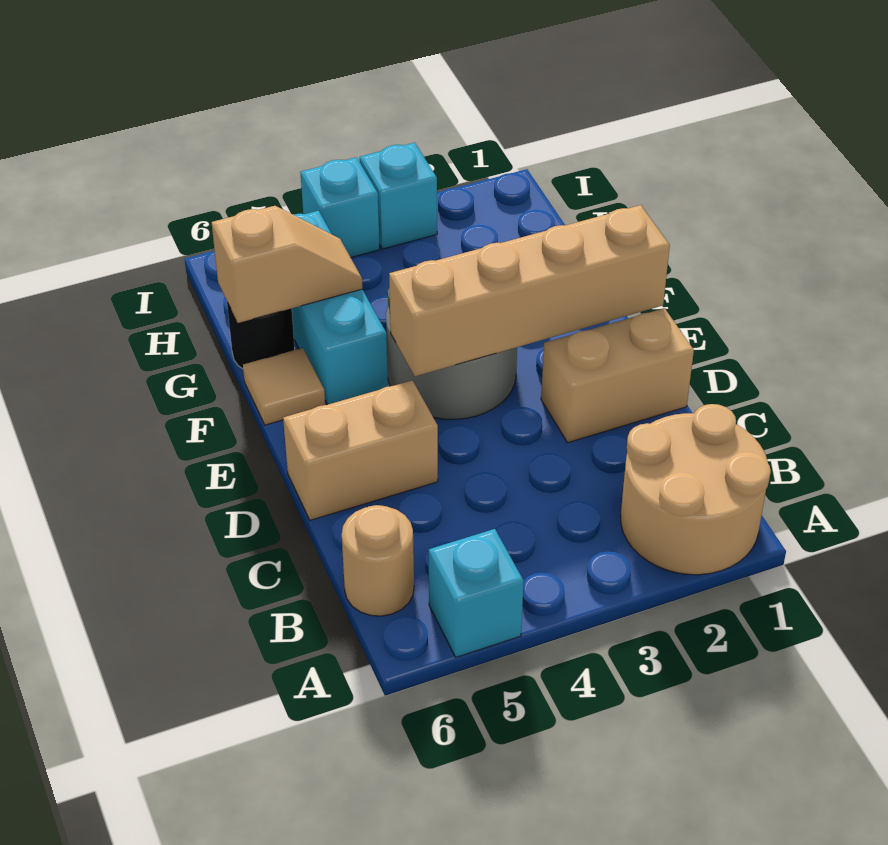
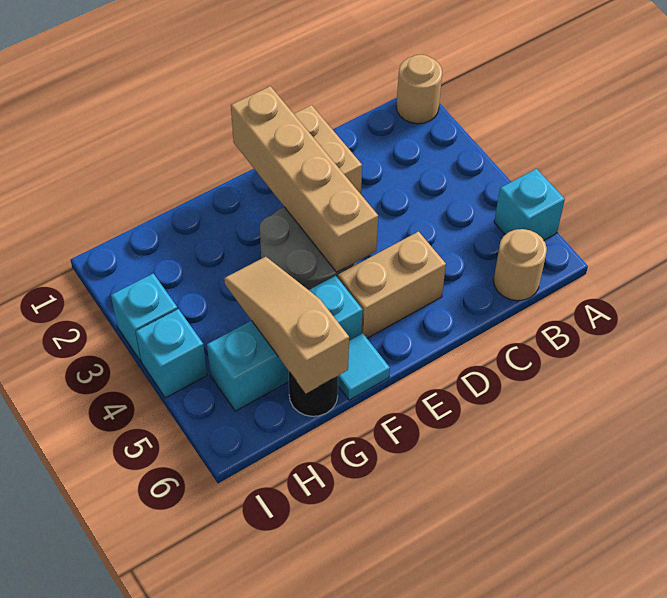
tan round brick A1:B2 level 1 -> tan round brick A1 level 1
tan brick D5:D6 level 1 -> tan brick D5:E5 level 1
tan tile F6 level 1 -> cyan tile F6 level 1
tan slope G5:G6 level 2 top 6 -> tan slope G4:G6 level 2 top 6

